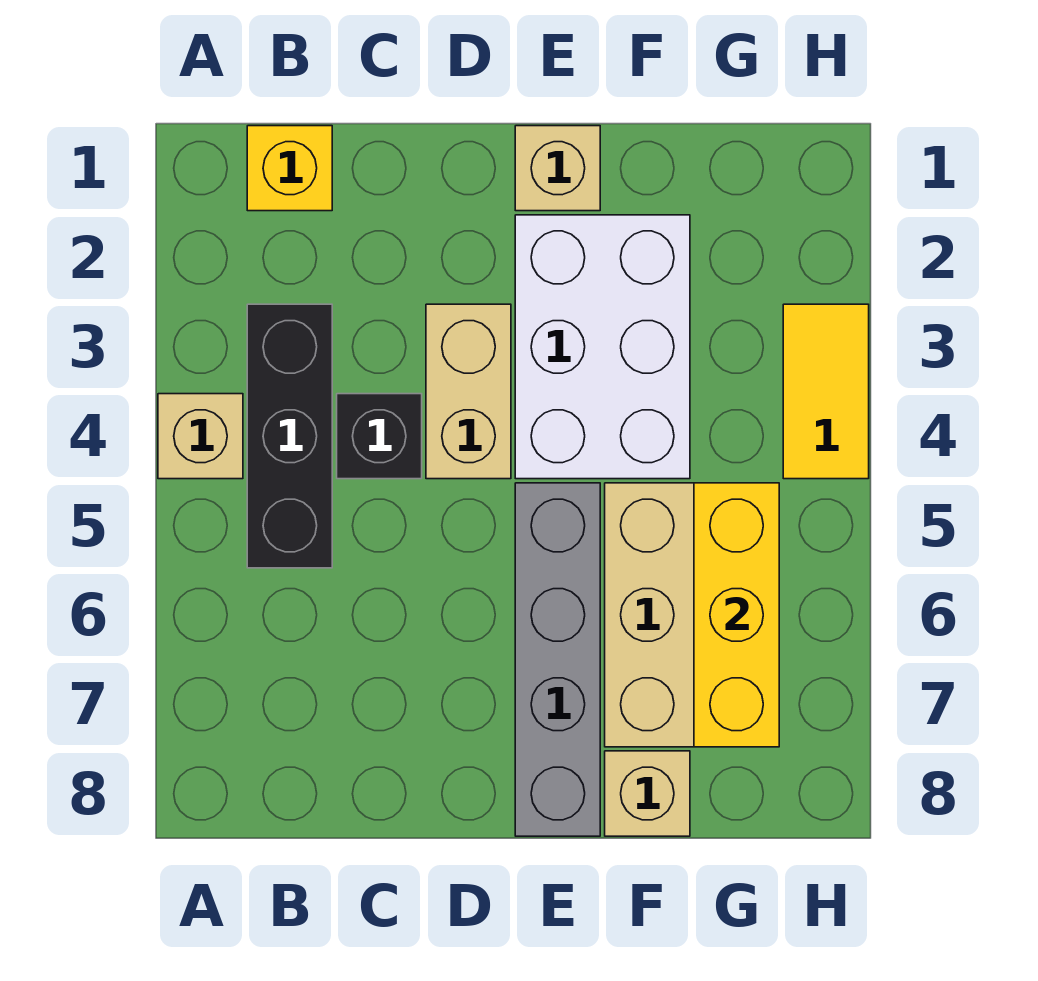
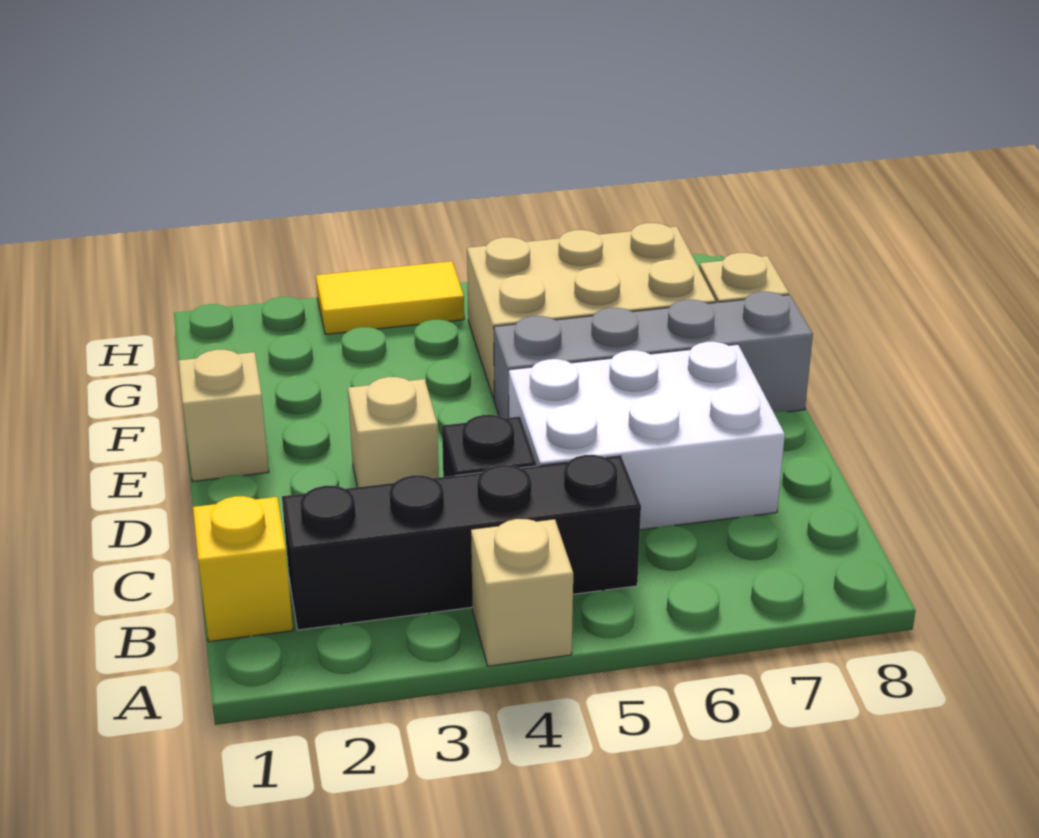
black brick B3:B5 level 1 -> black brick B2:B5 level 1
tan brick D3:D4 level 1 -> tan brick D3 level 1
white brick E2:F4 level 1 -> white brick C5:D7 level 1
yellow brick G5:G7 level 2 -> none

